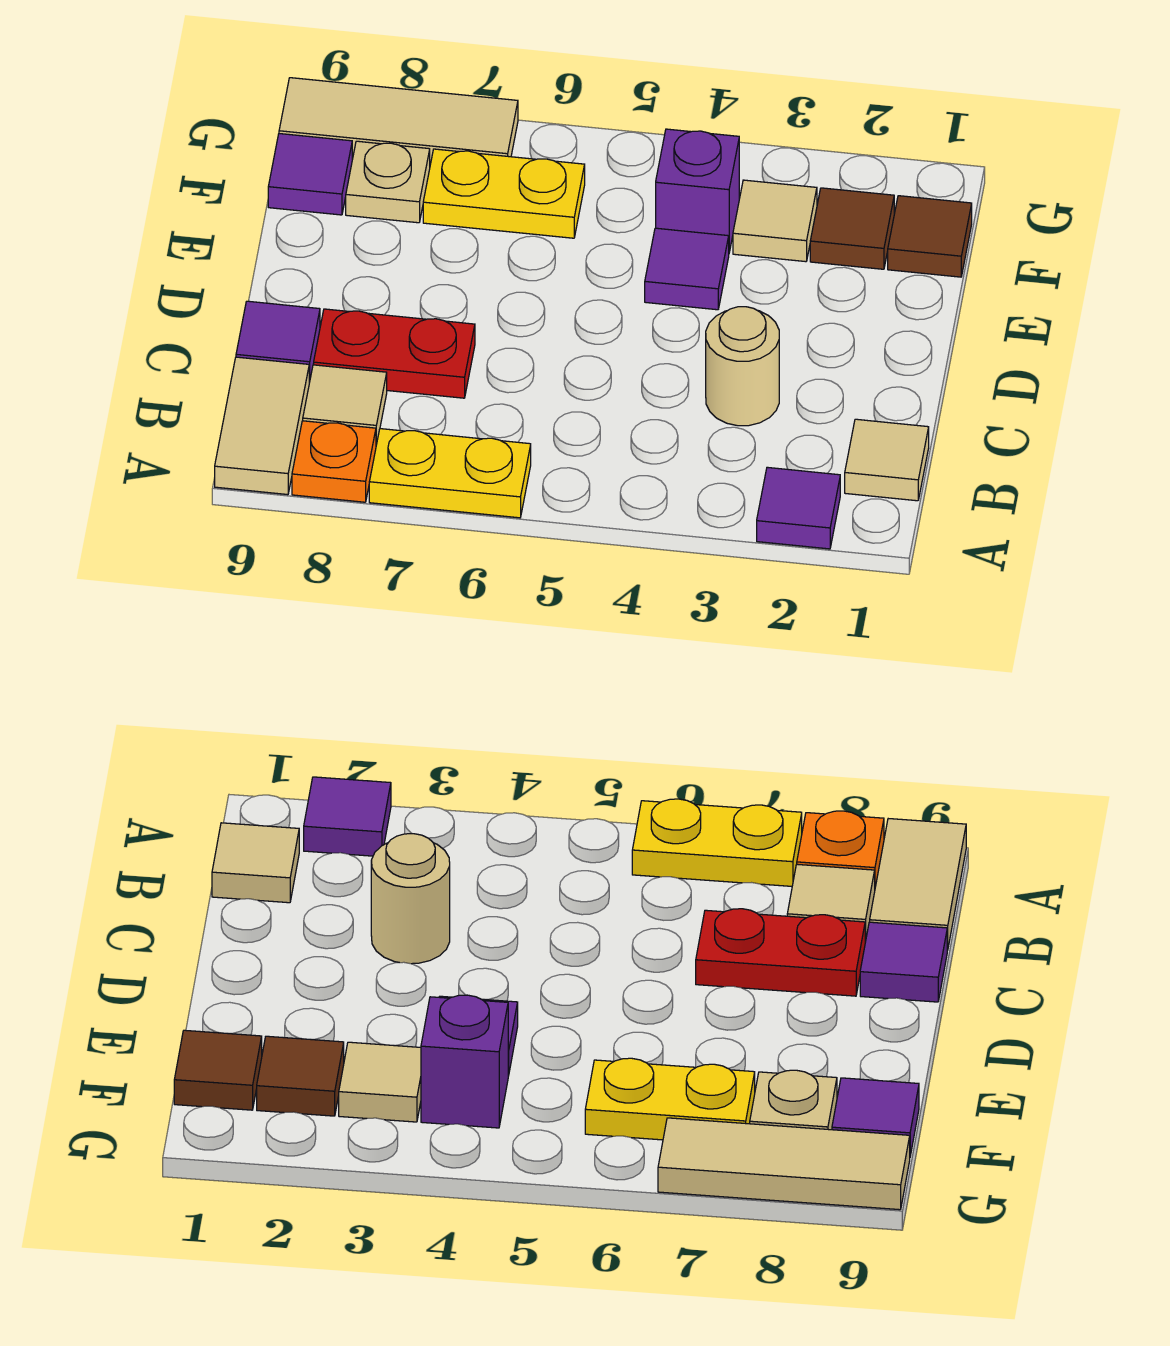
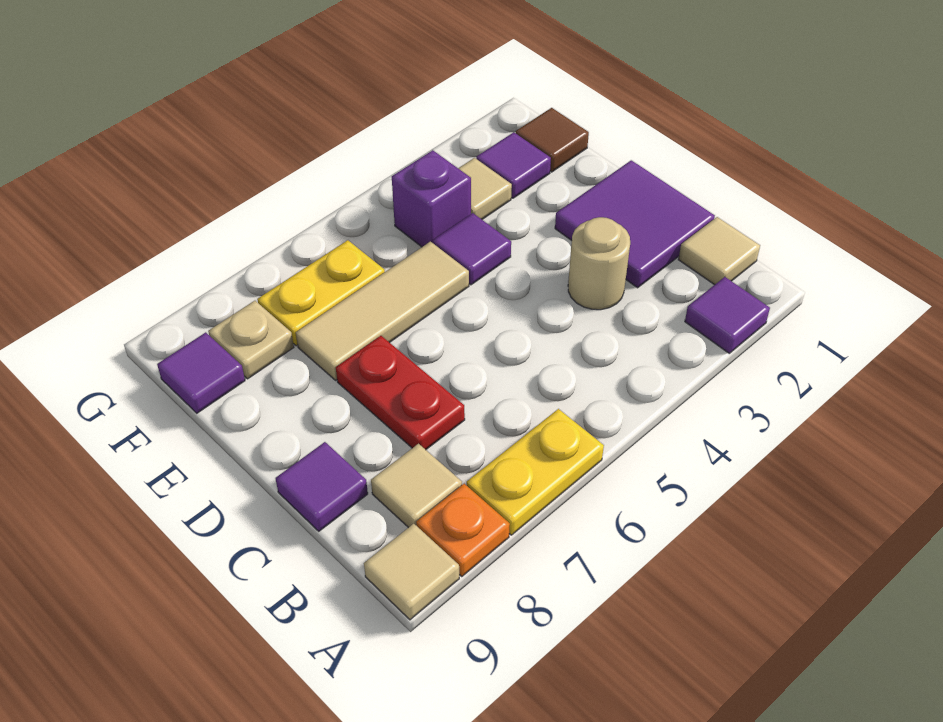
tan tile A9:B9 level 1 -> tan tile A9 level 1
none -> purple tile C1:D2 level 1
red plate C7:C8 level 1 -> red plate C7:D7 level 1
brown tile F2 level 1 -> purple tile F2 level 1
tan tile G7:G9 level 1 -> tan tile E5:E7 level 1

